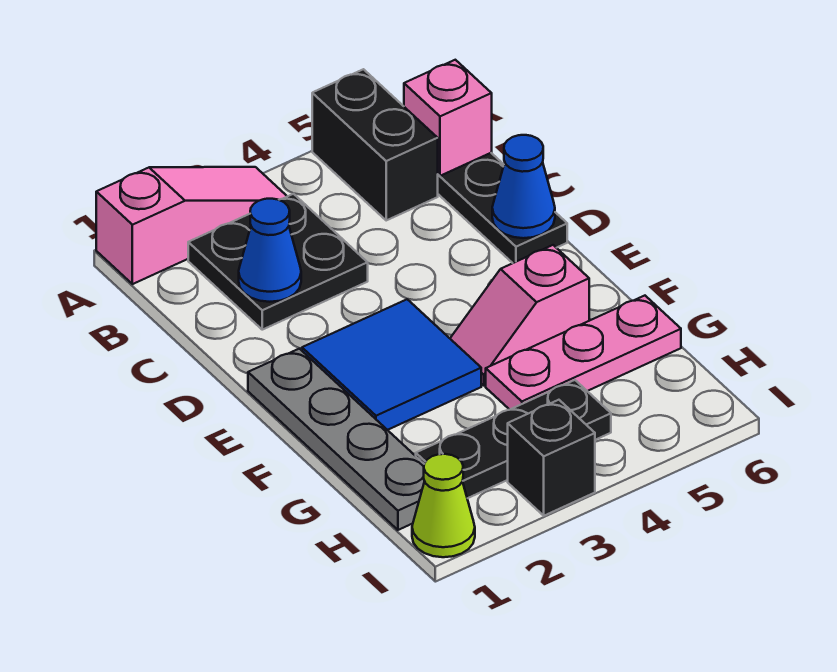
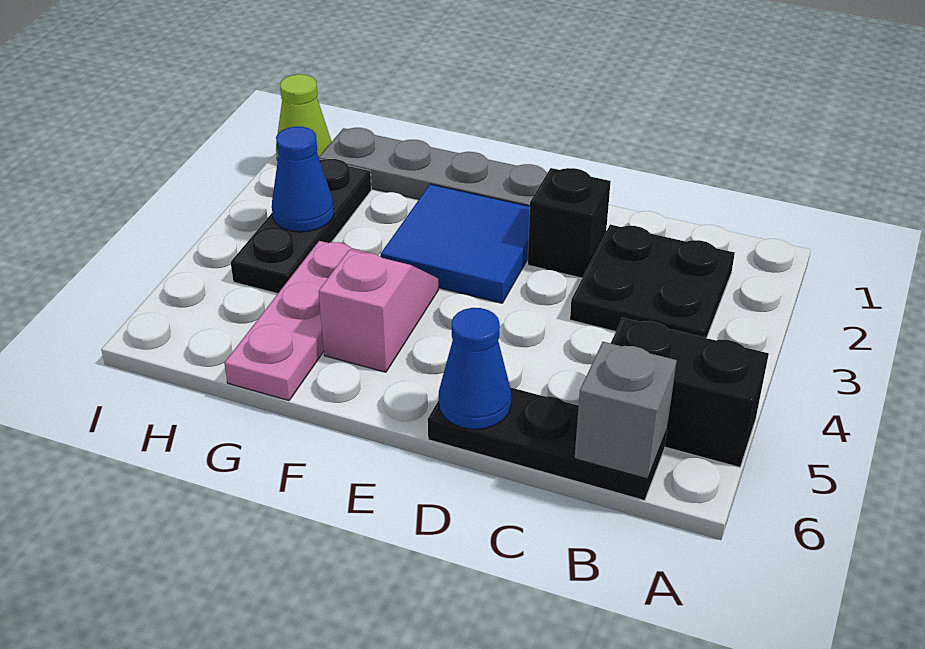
pink slope A1:A3 level 1 top 1 -> none
pink brick B6 level 2 -> grey brick B6 level 2
blue cone C2 level 2 -> blue cone H3 level 2
black brick I3 level 1 -> black brick D2 level 1

